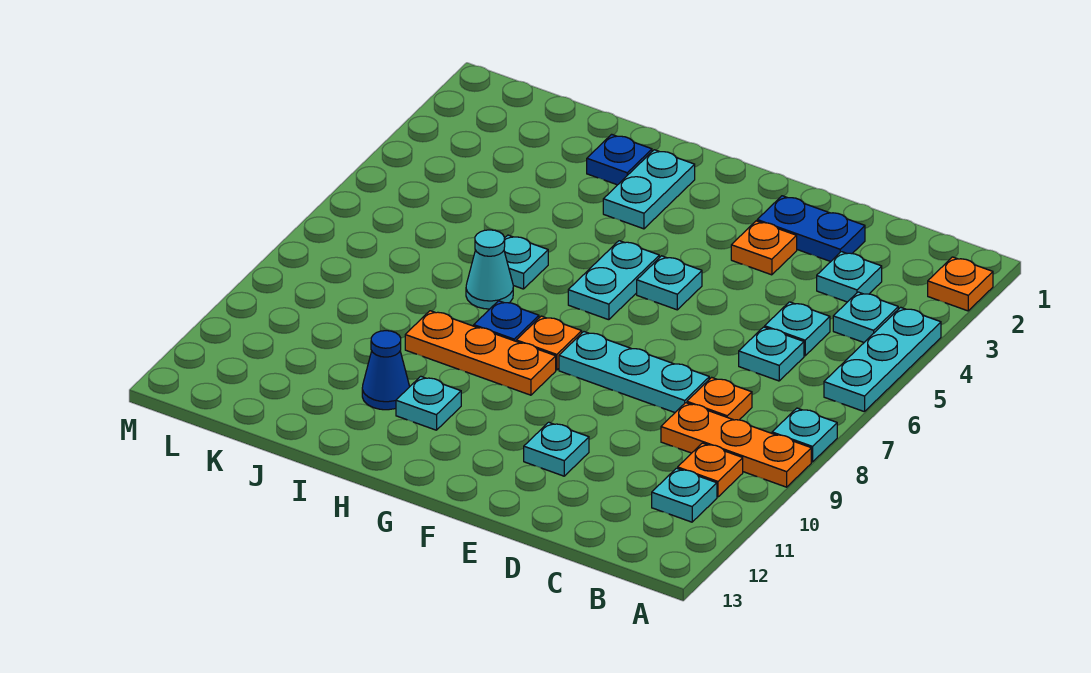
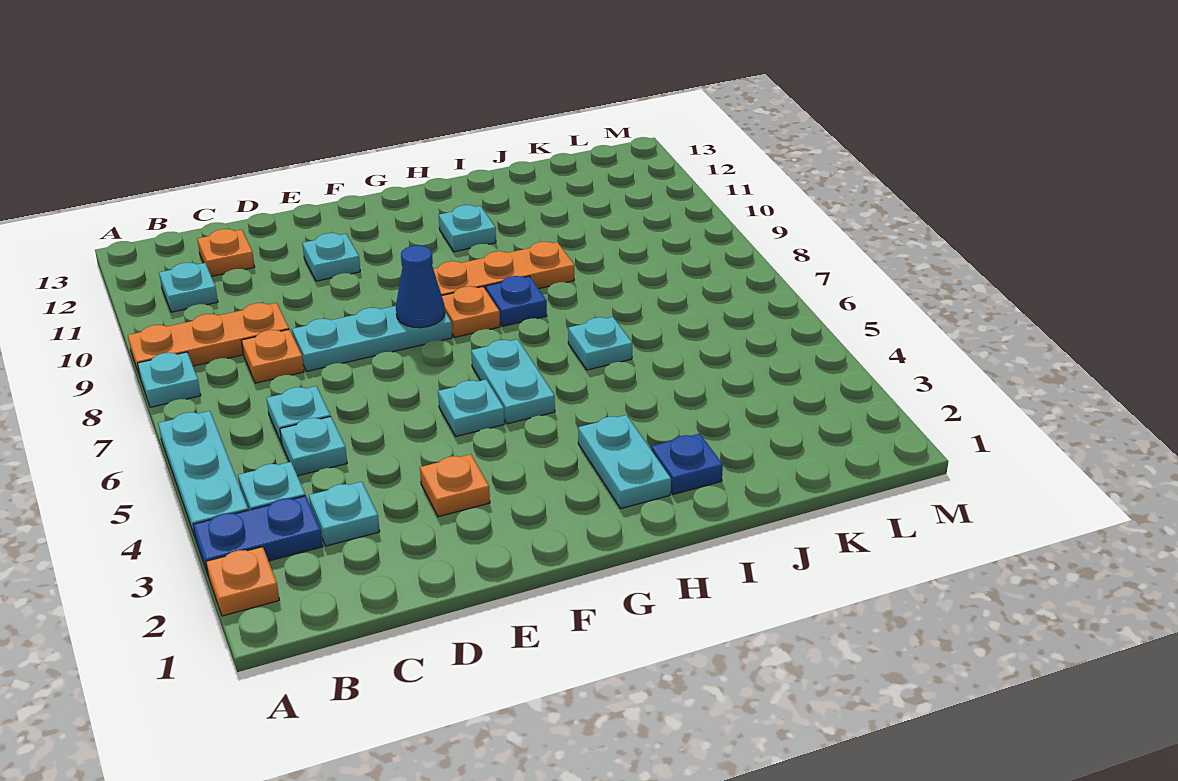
orange plate B10 level 1 -> orange plate C12 level 1
blue plate D2:E2 level 1 -> blue plate A3:B3 level 1
cyan cone I7 level 1 -> none
blue cone I11 level 1 -> blue cone F8 level 2

